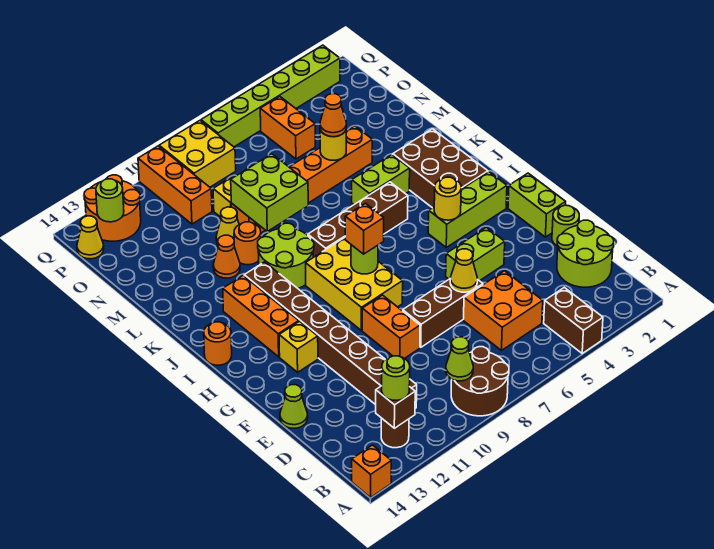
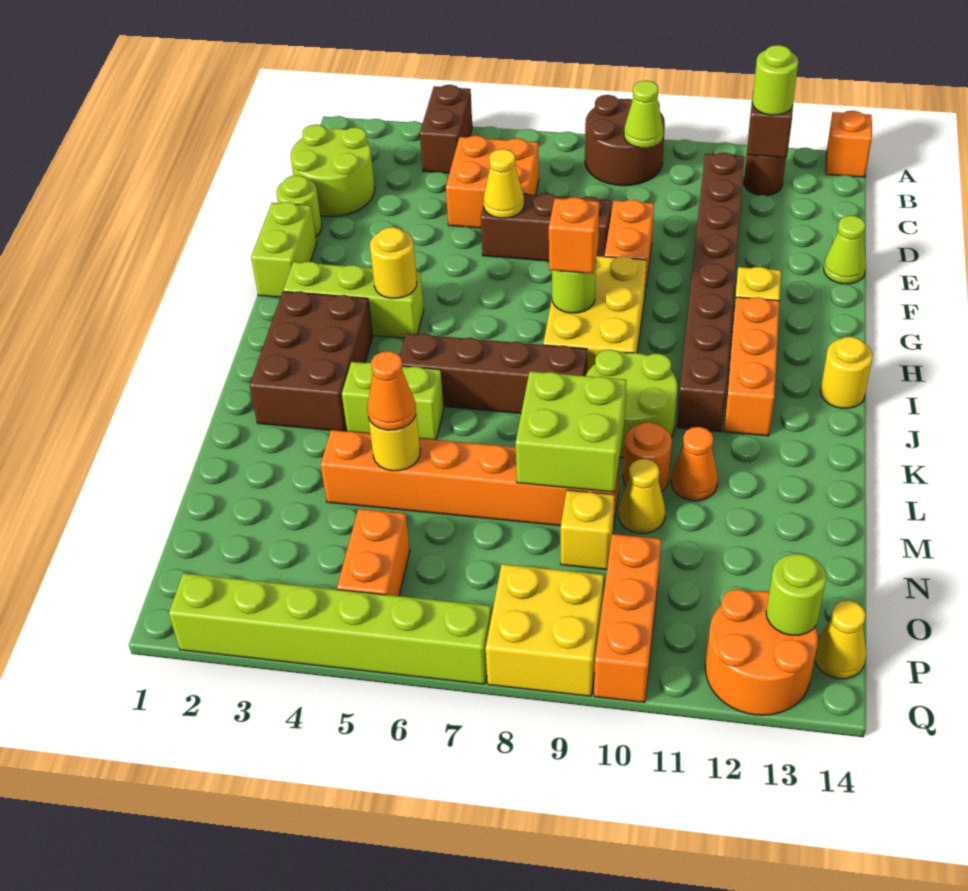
lime brick F4:F5 level 1 -> none
orange round brick I14 level 1 -> yellow round brick I14 level 1

